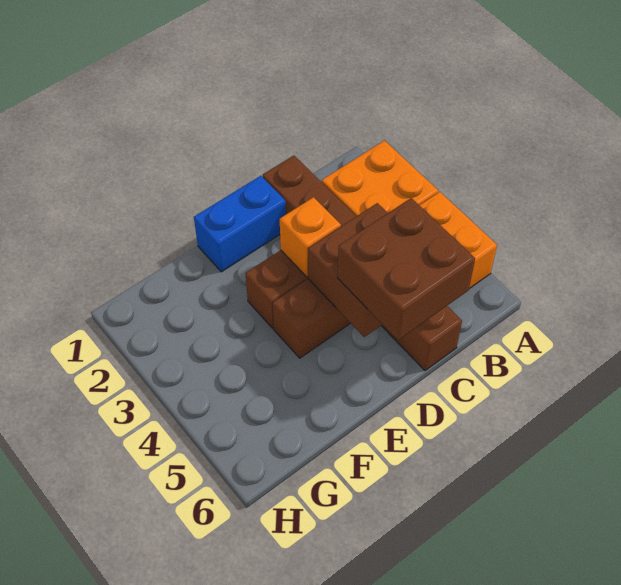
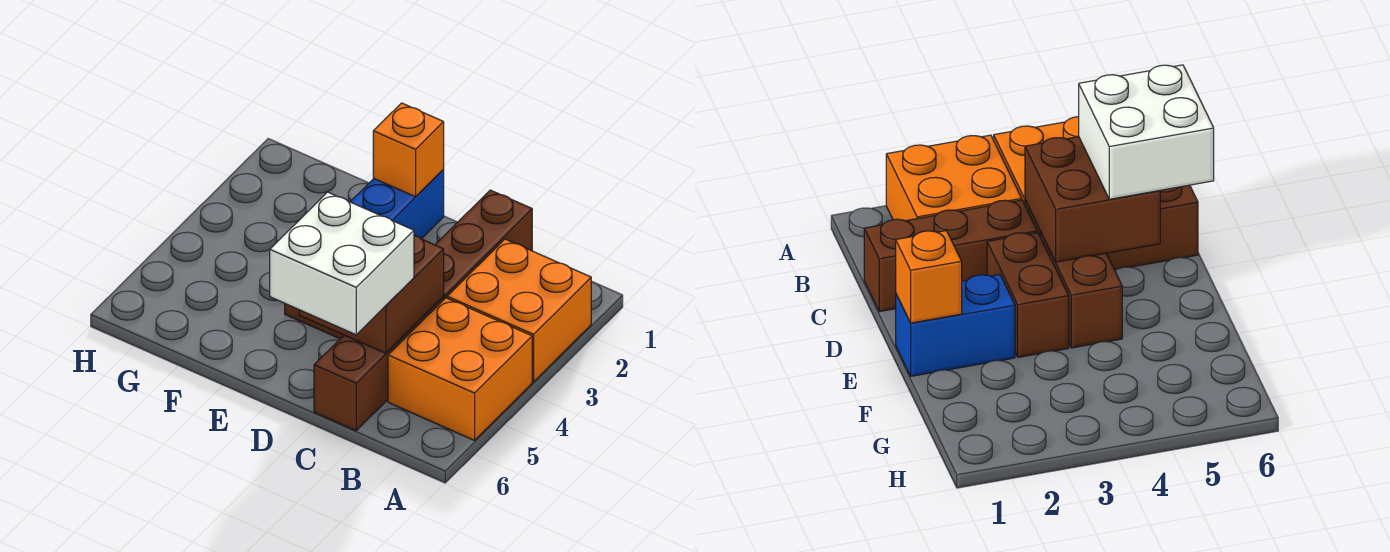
brown brick C5:D6 level 3 -> white brick C5:D6 level 3
blue brick D1:E1 level 1 -> blue brick E1:E2 level 1
orange brick D3 level 2 -> orange brick E1 level 2

